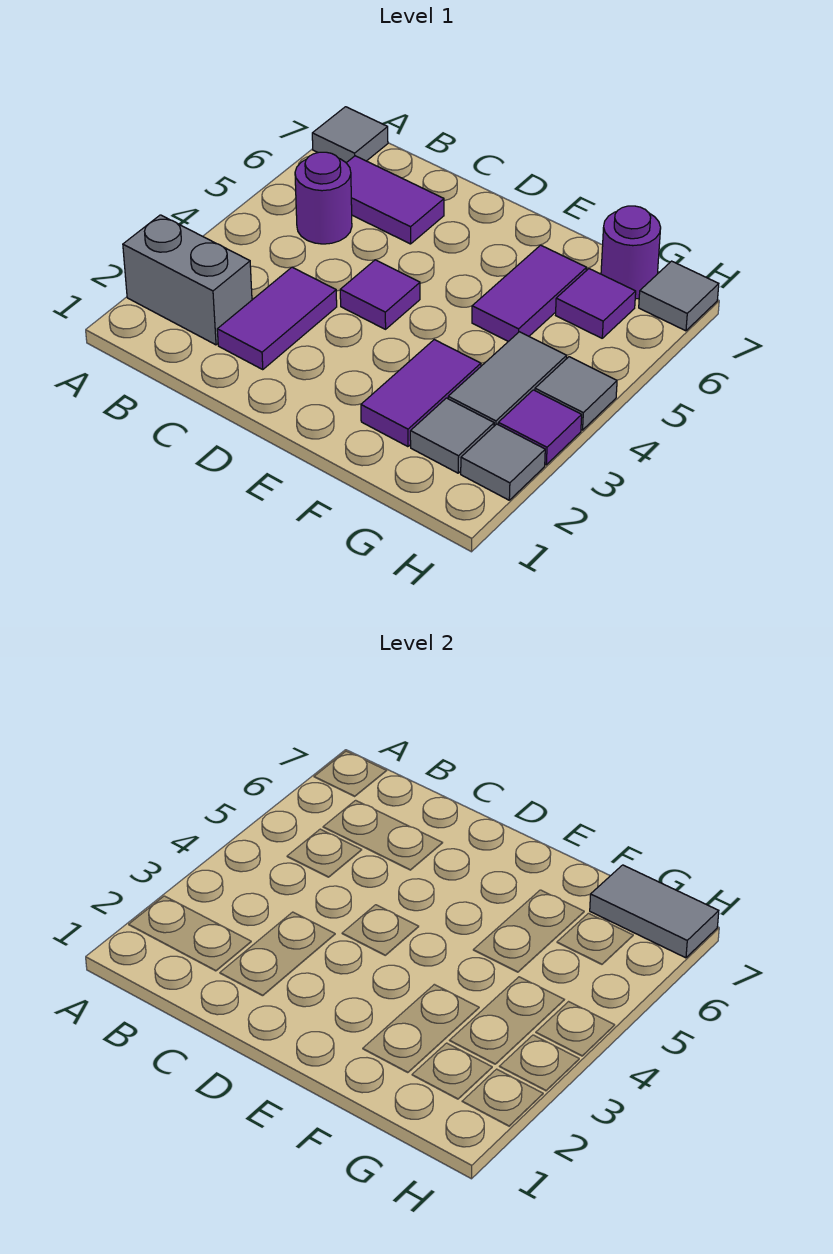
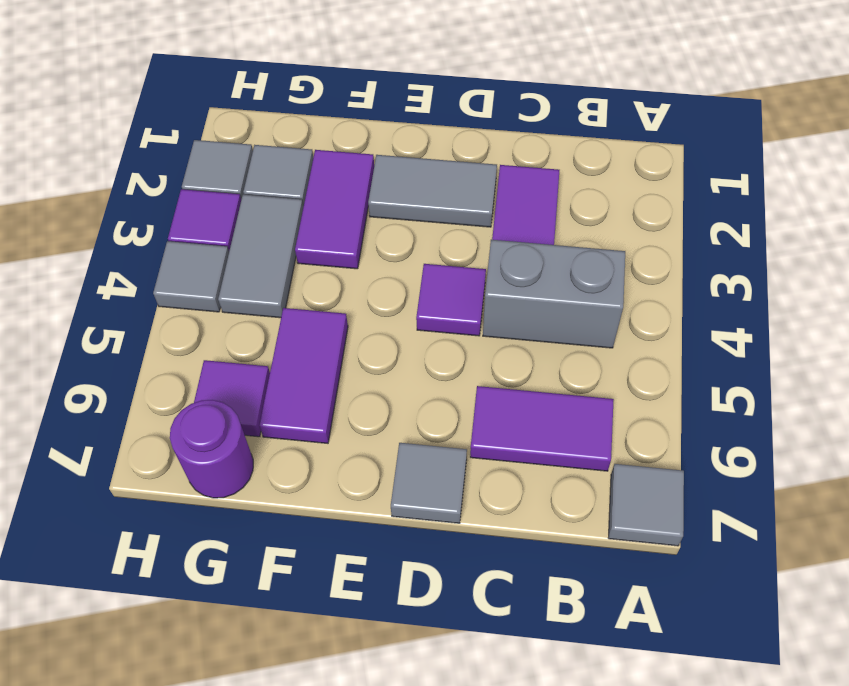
grey brick A2:B2 level 1 -> grey brick B4:C4 level 1
purple round brick B5 level 1 -> none
grey tile G7:H7 level 2 -> grey tile D2:E2 level 1
grey tile H7 level 1 -> grey tile D7 level 1

